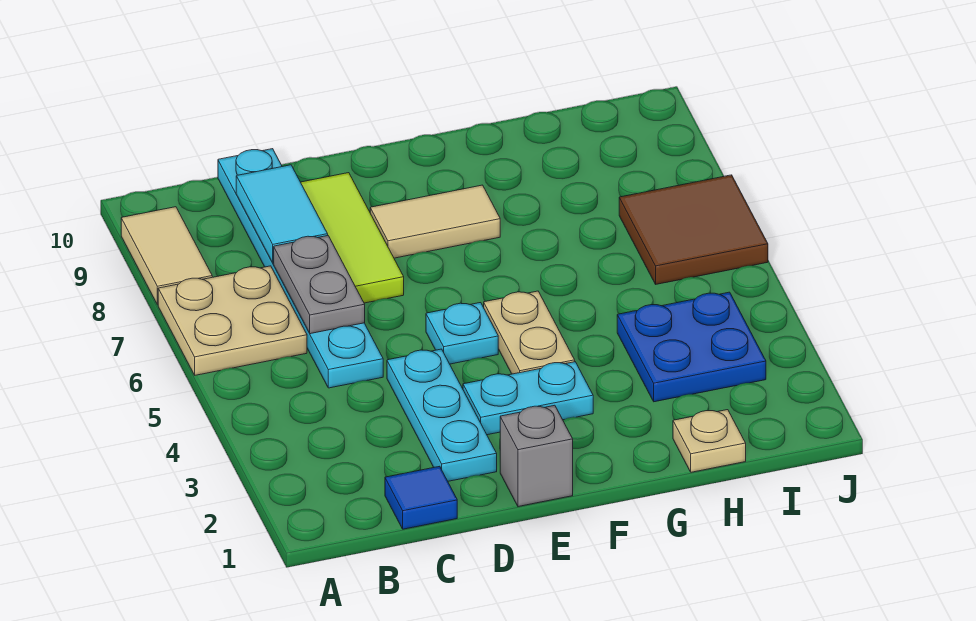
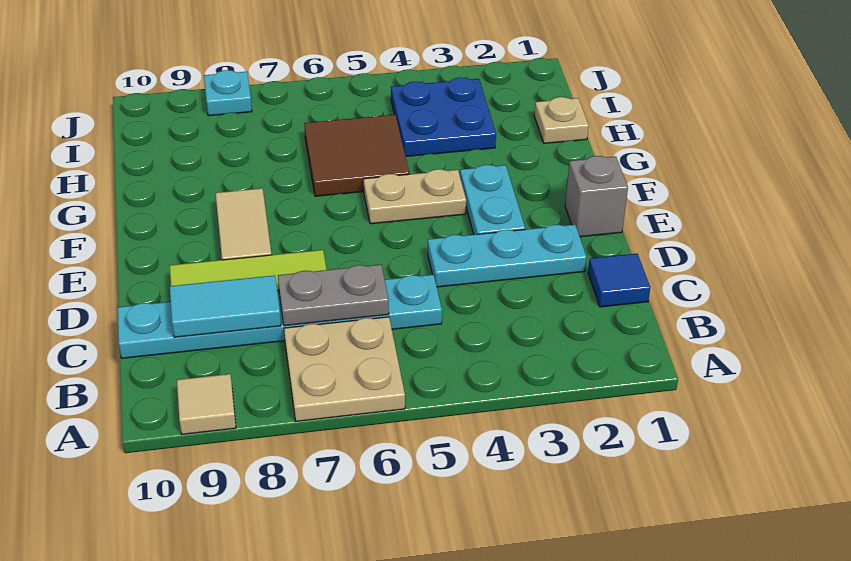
tan tile A8:A9 level 1 -> tan tile A9 level 1
cyan plate E5 level 1 -> cyan plate J8 level 1
brown tile I6:J7 level 1 -> brown tile G5:H6 level 1

